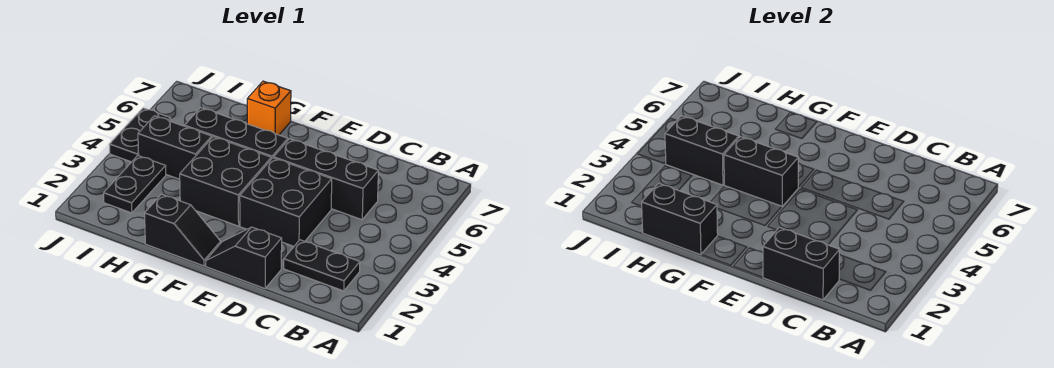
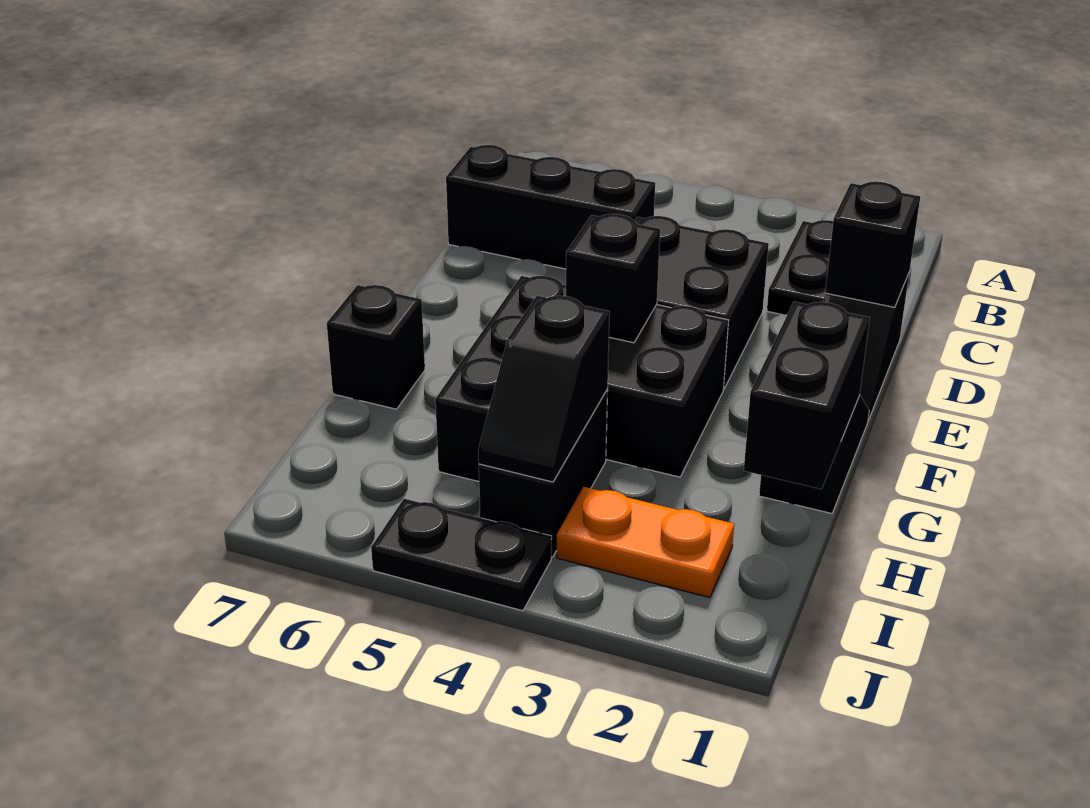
black brick C1:D1 level 2 -> black brick D1 level 2
black brick C5:E5 level 1 -> black brick C5:C7 level 1
black brick F4:G4 level 2 -> black brick F4 level 2
orange brick G7 level 1 -> black brick G7 level 1
black brick H4:I4 level 2 -> black slope H4:I4 level 2 top H
black plate I2:I3 level 1 -> orange plate I2:I3 level 1

